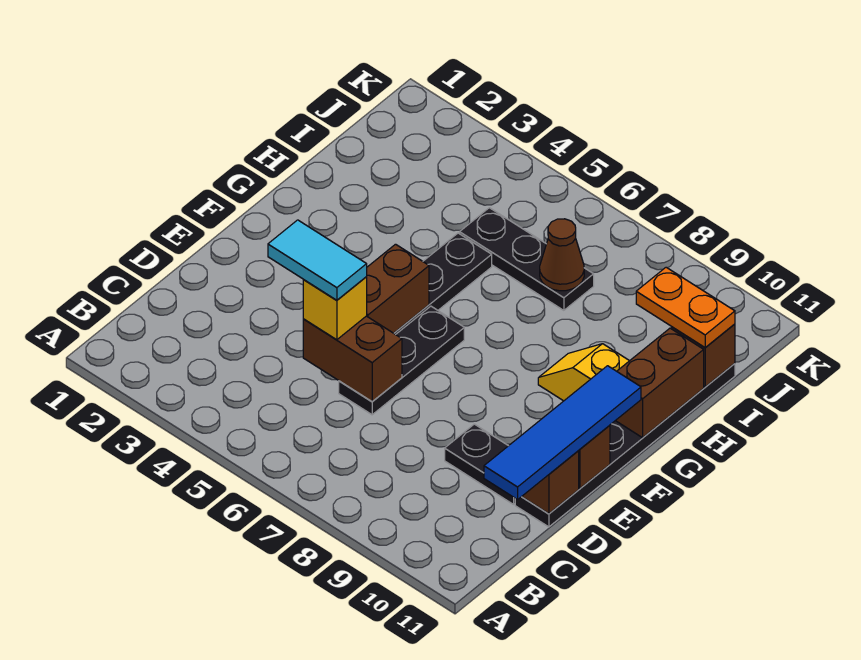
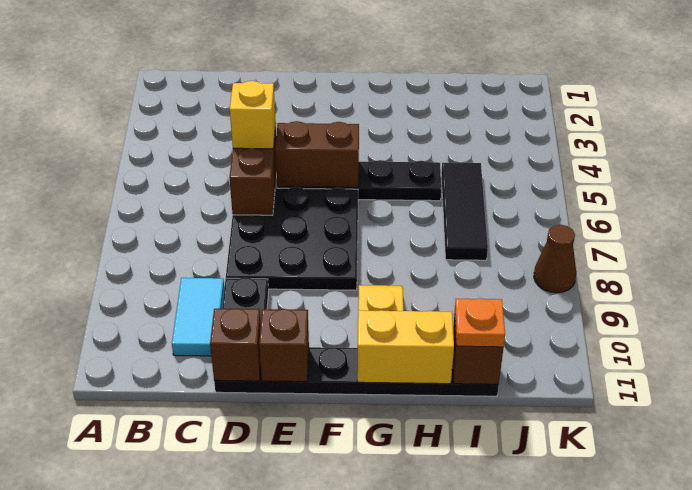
blue tile C11:F11 level 3 -> none
cyan tile D4:D5 level 4 -> cyan tile C9:C10 level 1
black plate D6:F6 level 1 -> black plate D6:F8 level 1
brown brick G11:H11 level 2 -> yellow brick G11:H11 level 2
black plate I5:I7 level 1 -> black tile I5:I7 level 1
brown cone I7 level 2 -> brown cone K8 level 1
orange plate I10:I11 level 3 -> orange plate I11 level 3

